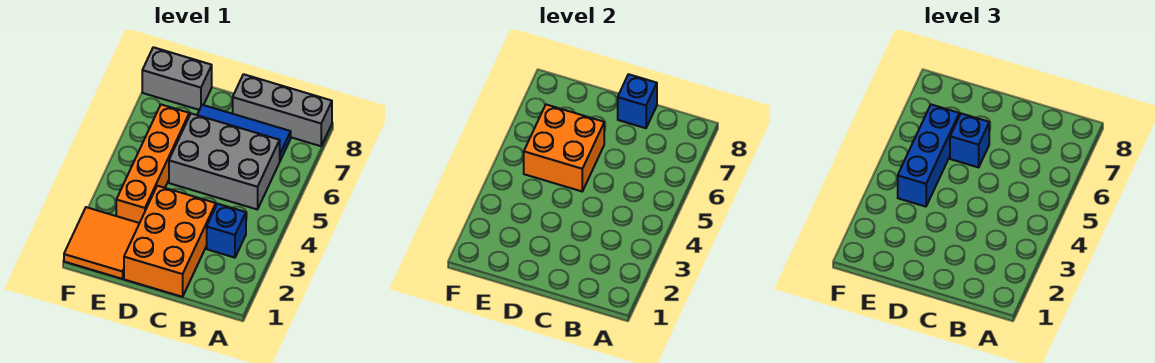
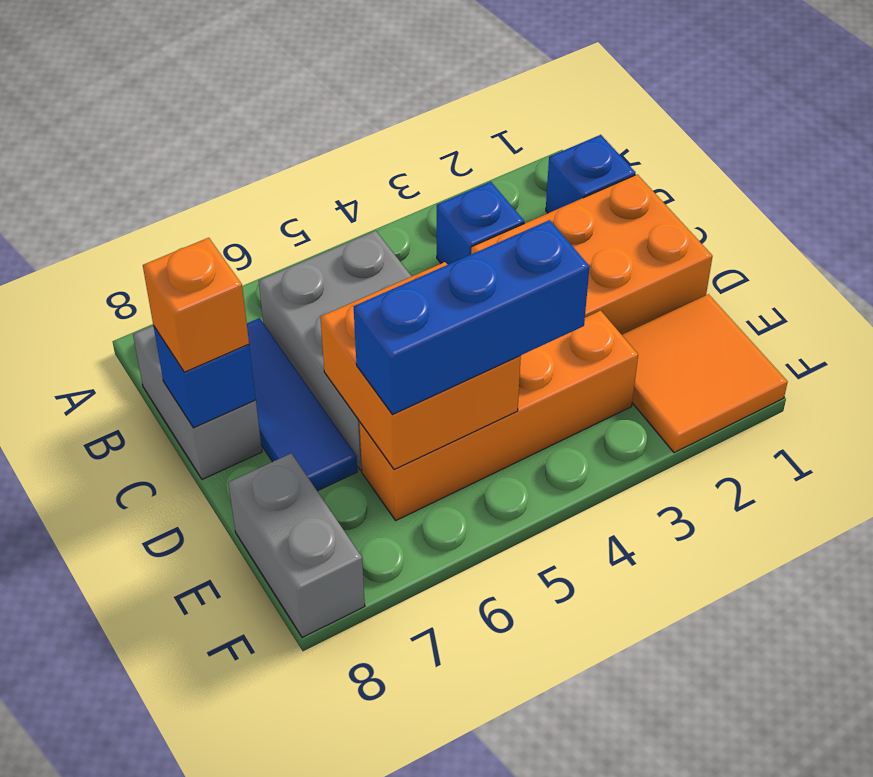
grey brick A8:C8 level 1 -> grey brick B8:C8 level 1
none -> orange brick C8 level 3
blue brick D6 level 3 -> blue brick B1 level 1

